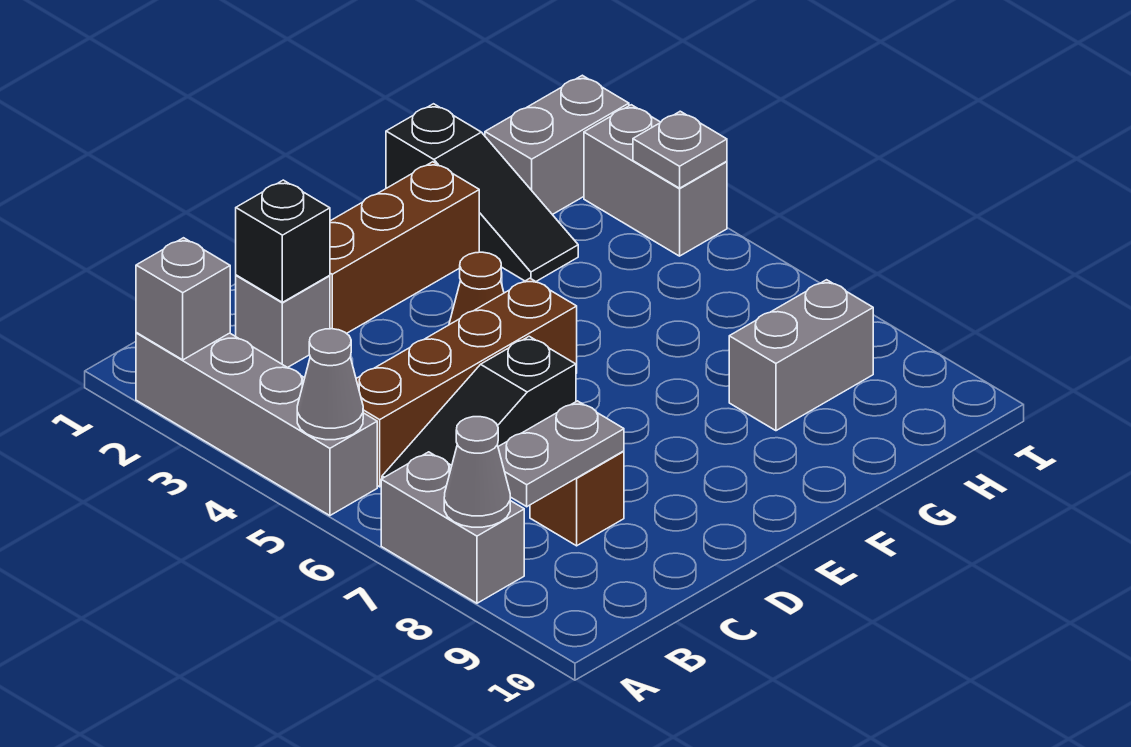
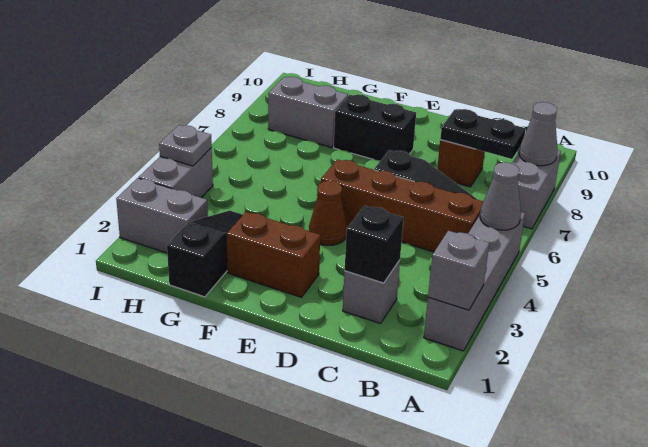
grey plate B8:C8 level 2 -> black plate B8:C8 level 2
brown brick D2:F2 level 1 -> brown brick E2:F2 level 1
none -> black brick E8:F8 level 1

